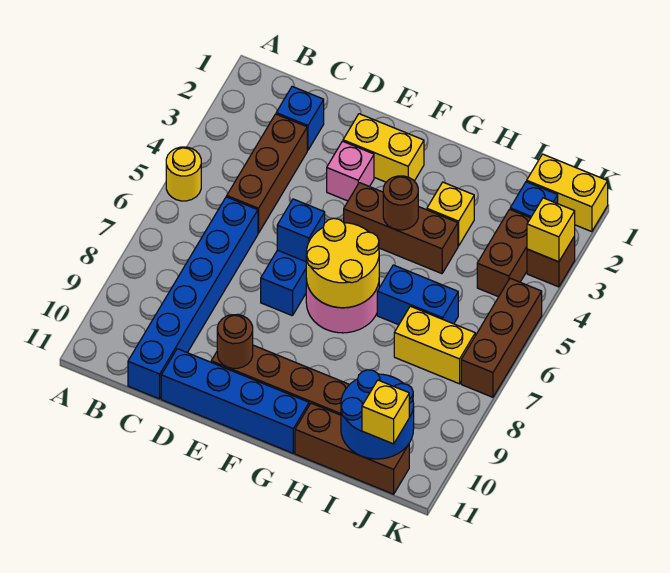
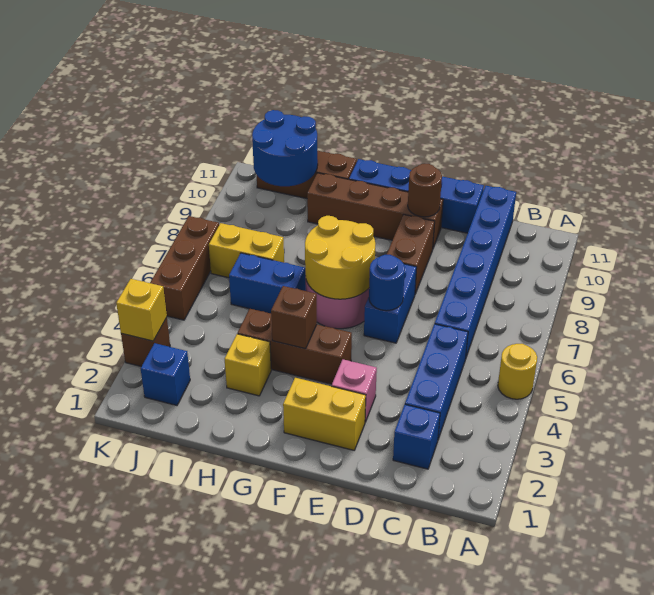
brown brick C3:C5 level 1 -> blue brick C3:C5 level 1
blue brick E6 level 2 -> blue round brick E6 level 2
brown round brick G4 level 2 -> brown brick G4 level 2
yellow brick J1:K1 level 1 -> none
brown brick J3:J4 level 1 -> brown brick E8:E9 level 1
yellow brick J11 level 3 -> none

